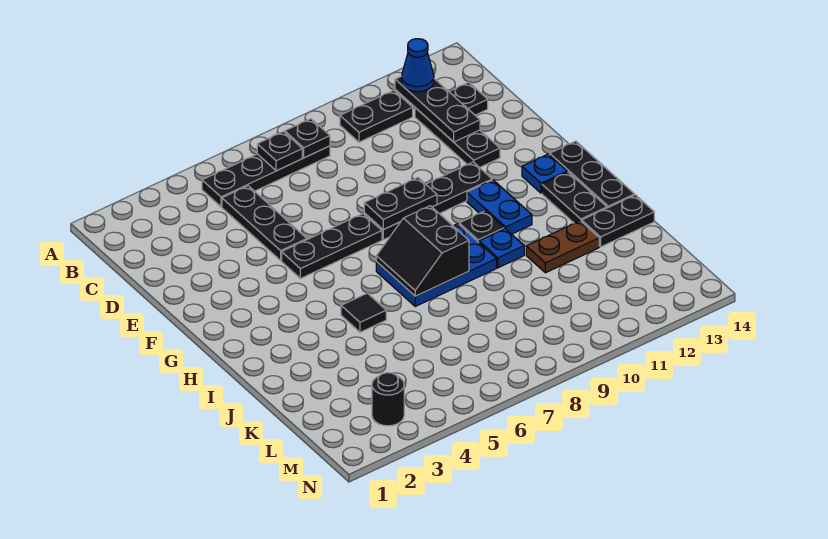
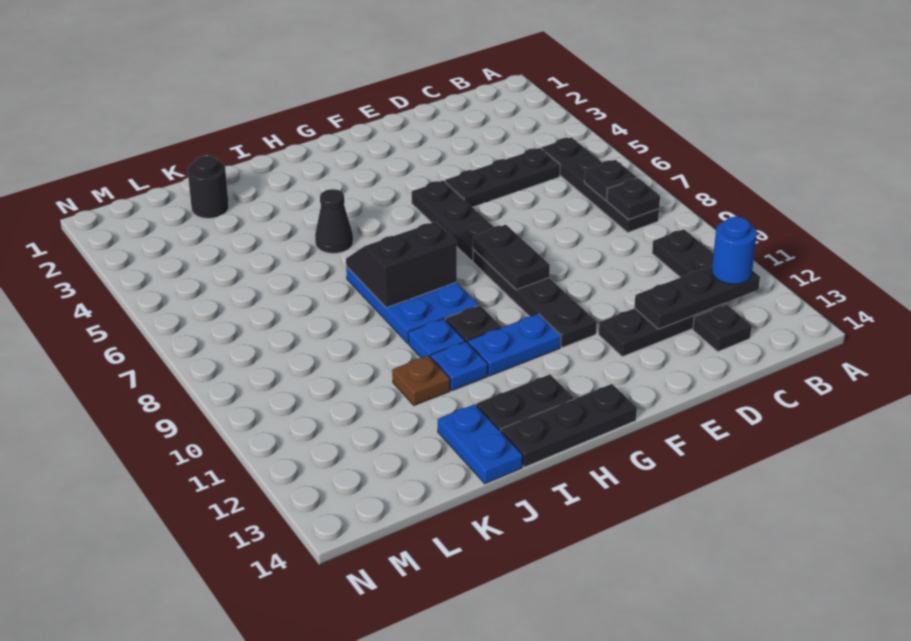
blue cone B12 level 3 -> blue round brick B12 level 3
blue plate G13 level 1 -> blue plate I11 level 1
black tile I5 level 1 -> black cone I5 level 1
brown plate J11:J12 level 1 -> brown plate J11 level 1
black plate J13:J14 level 1 -> blue plate J13:J14 level 1
black round brick M3 level 1 -> black round brick K2 level 1

